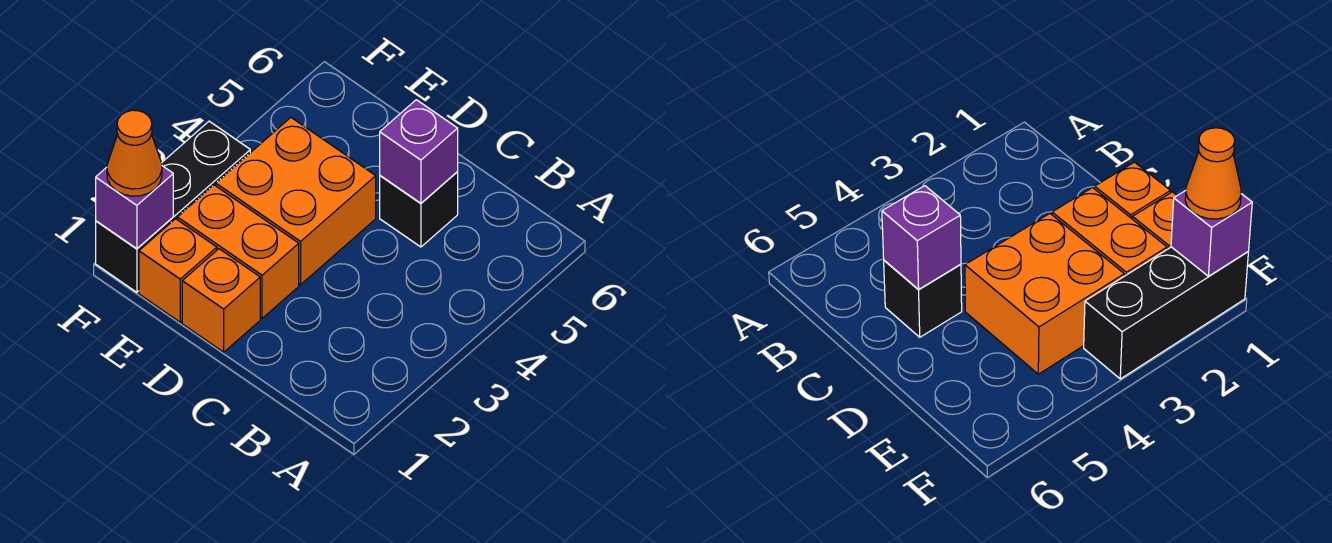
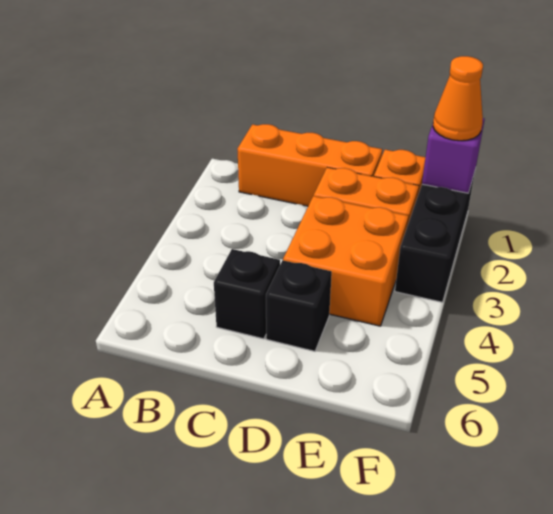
purple brick C5 level 2 -> none
orange brick D1 level 1 -> orange brick B1:D1 level 1
none -> black brick D5 level 1

